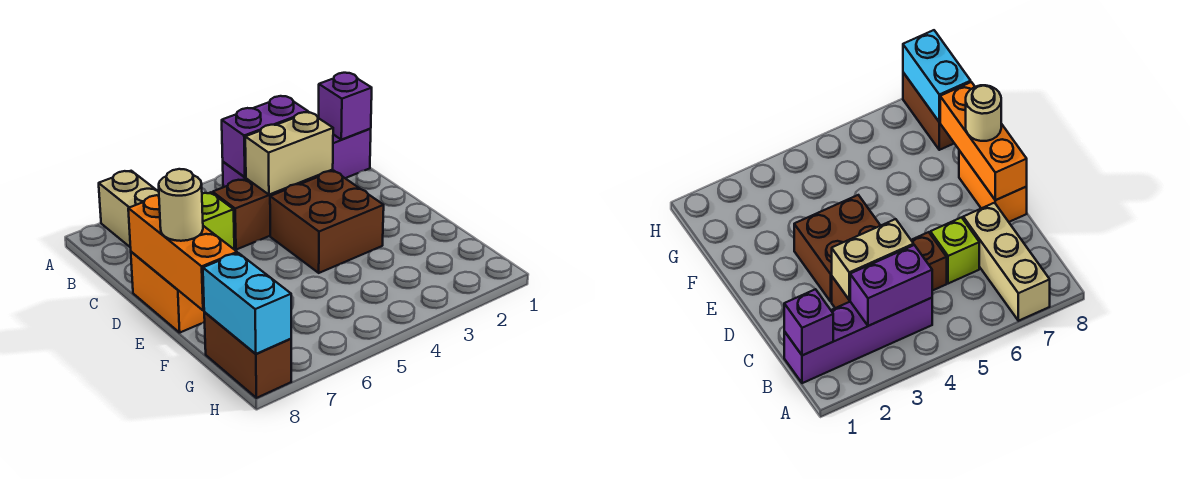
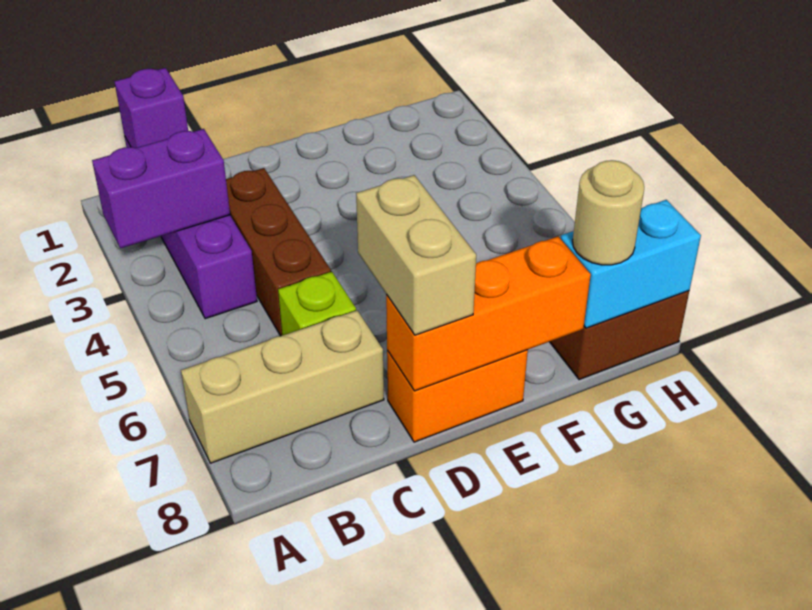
purple brick B3:B4 level 2 -> purple brick A3:B3 level 2
tan brick C3:C4 level 2 -> tan brick D7:D8 level 3
brown brick D3:E4 level 1 -> none
tan round brick E8 level 3 -> tan round brick G8 level 3

